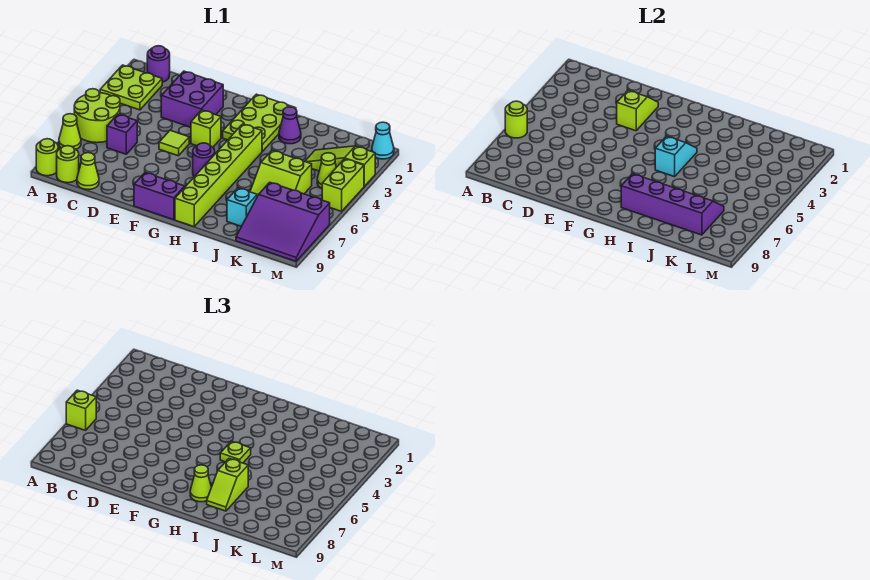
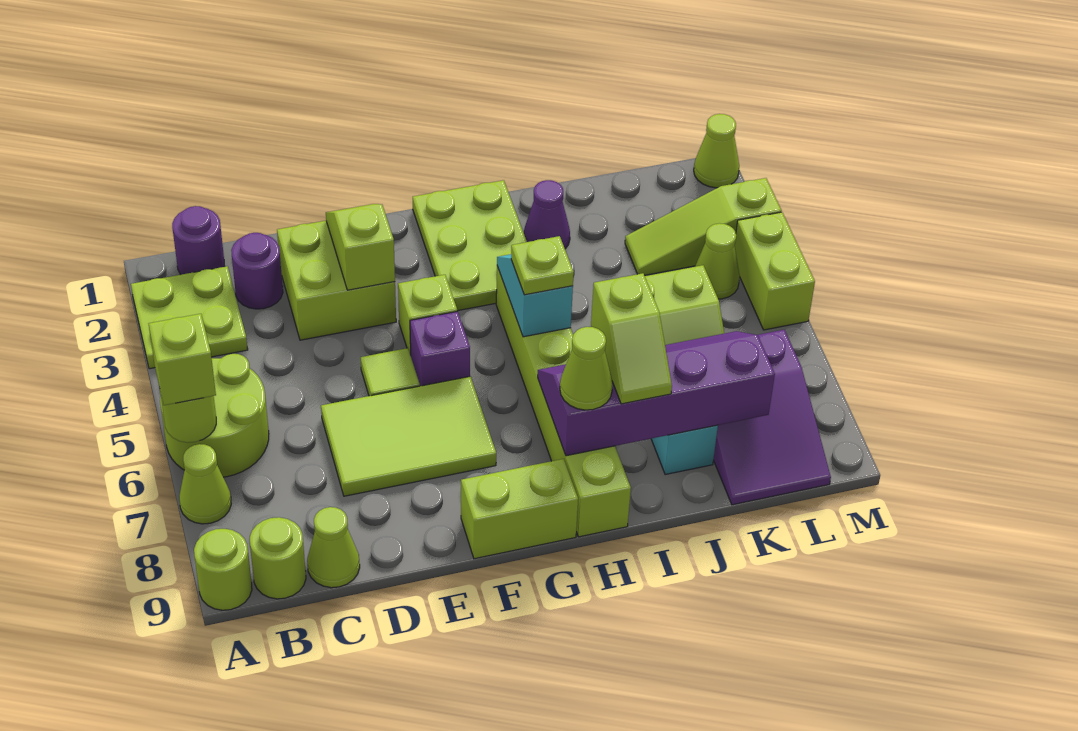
purple brick C6 level 1 -> purple brick F5 level 1
purple brick D2:E3 level 1 -> lime brick D2:E3 level 1
none -> lime tile D6:F7 level 1
purple brick F9:G9 level 1 -> lime brick F9:G9 level 1
purple round brick G6 level 1 -> purple round brick C2 level 1
purple slope K7:M9 level 1 top 7 -> purple slope K7:L9 level 1 top 7
cyan cone M1 level 1 -> lime cone M1 level 1

